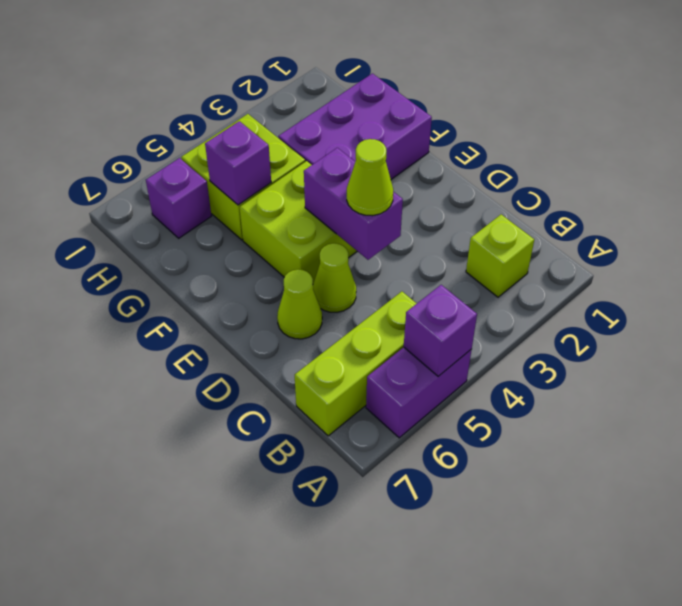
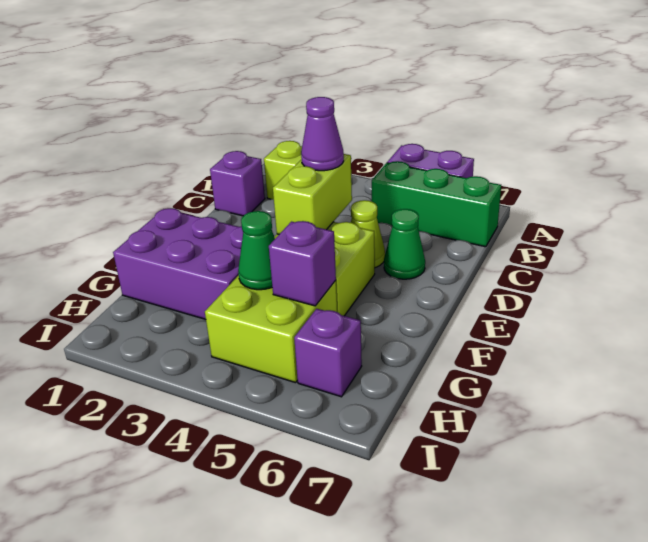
purple brick A5 level 2 -> purple brick C1 level 1
lime brick B5:B7 level 1 -> green brick B5:B7 level 1
purple brick D4:E4 level 2 -> lime brick D4:E4 level 2
lime cone D4 level 3 -> purple cone D4 level 3
lime cone D6 level 1 -> green cone D6 level 1
none -> green cone G4 level 2

